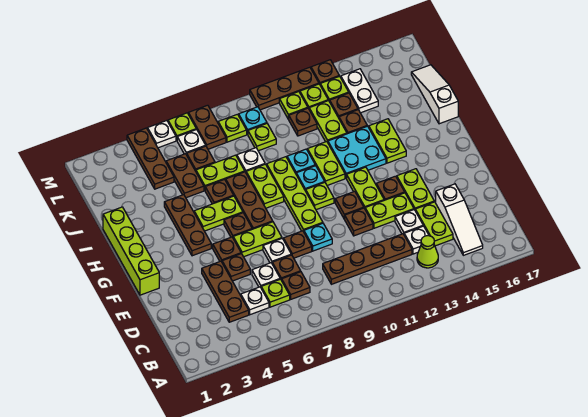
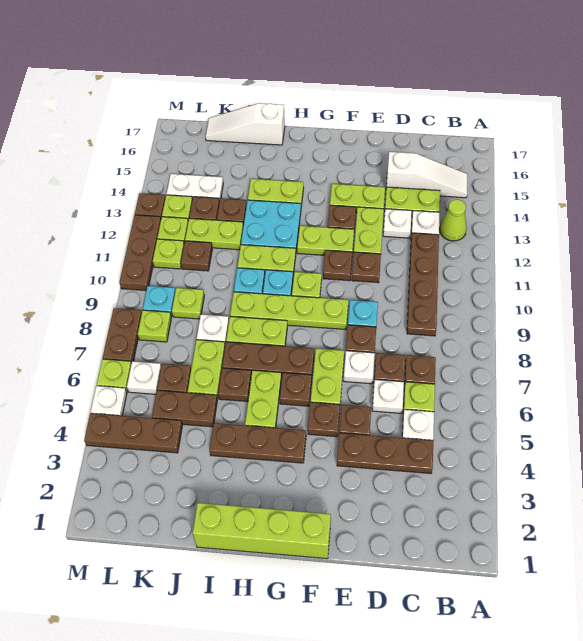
brown plate L7:M7 level 1 -> brown plate M7:M8 level 1

